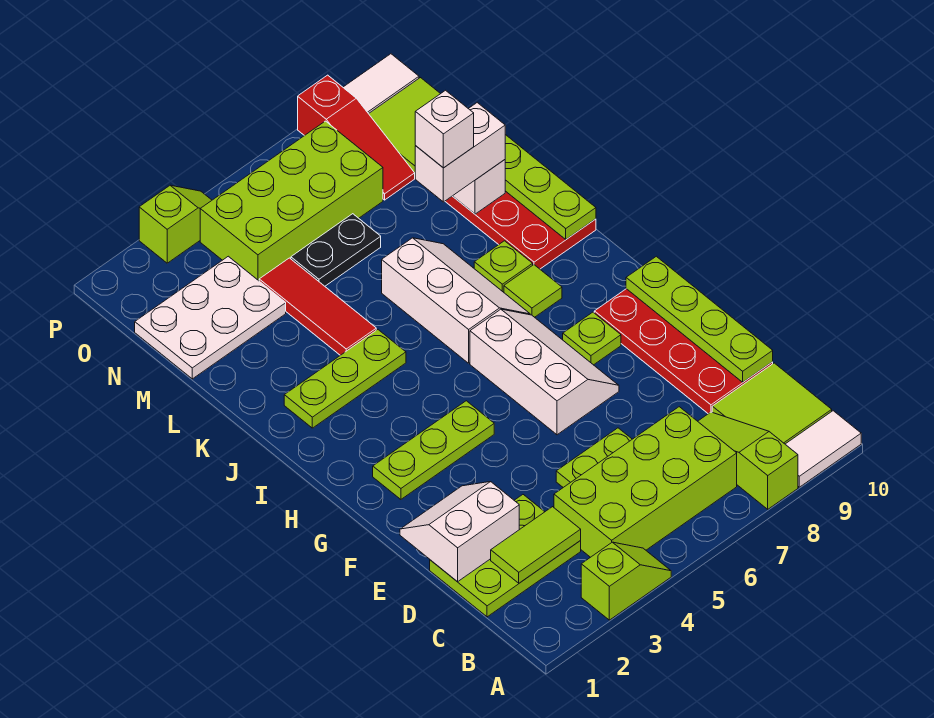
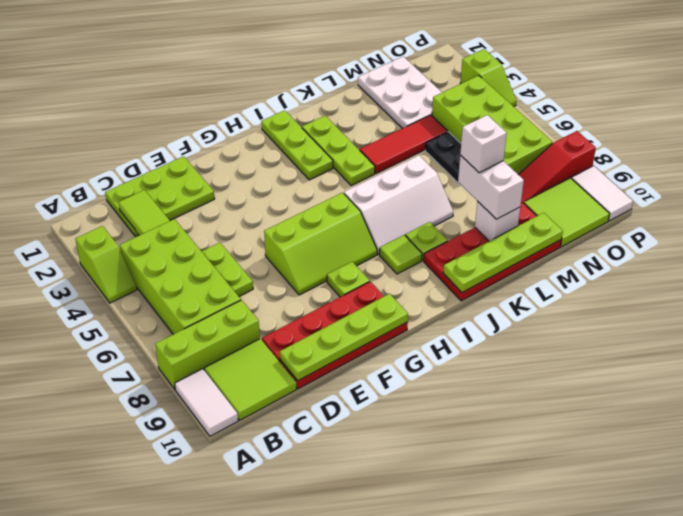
lime slope A8:C8 level 1 top A -> lime brick A8:C8 level 1
lime plate C1:D3 level 1 -> lime plate C1:E2 level 1
white slope D1:E2 level 2 top D -> none
white slope F6:H7 level 1 top 6 -> lime slope F6:H7 level 1 top 6
lime plate G2:G4 level 1 -> lime plate I1:I3 level 1

